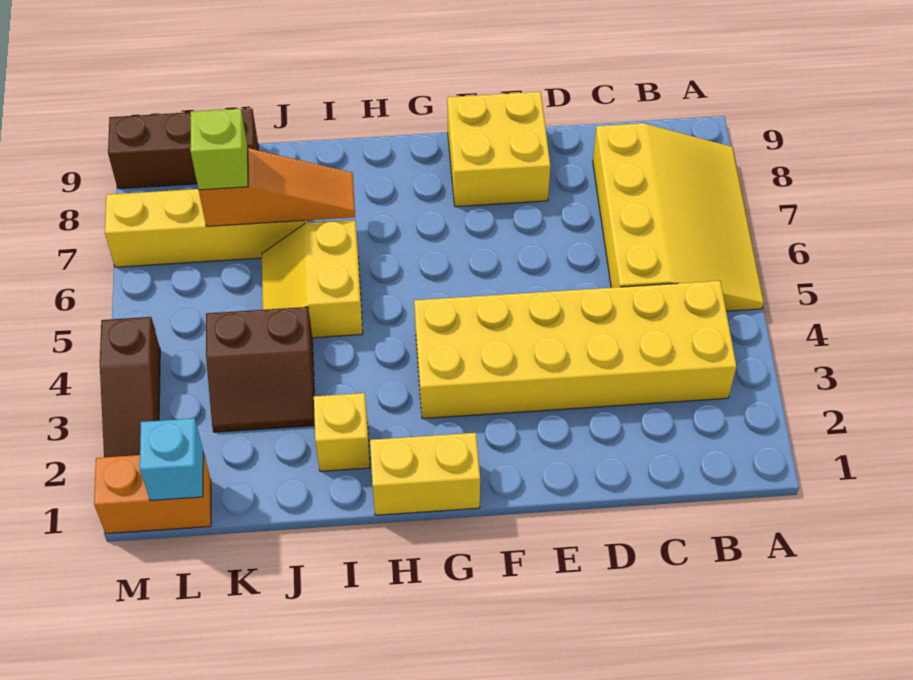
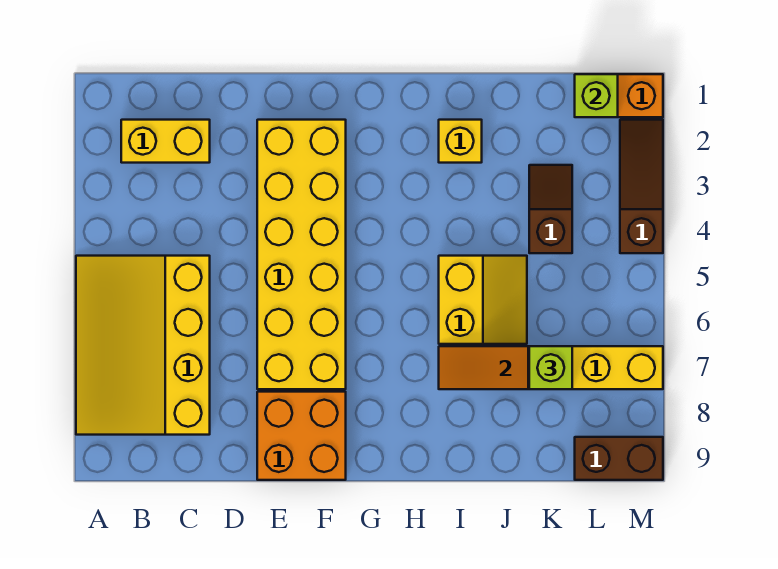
yellow brick B3:G4 level 1 -> yellow brick E2:F7 level 1
yellow brick E8:F9 level 1 -> orange brick E8:F9 level 1
yellow brick G1:H1 level 1 -> yellow brick B2:C2 level 1
brown slope J3:K4 level 1 top 4 -> brown slope K3:K4 level 1 top 4
brown brick K9:M9 level 1 -> brown brick L9:M9 level 1
cyan brick L1 level 2 -> lime brick L1 level 2

